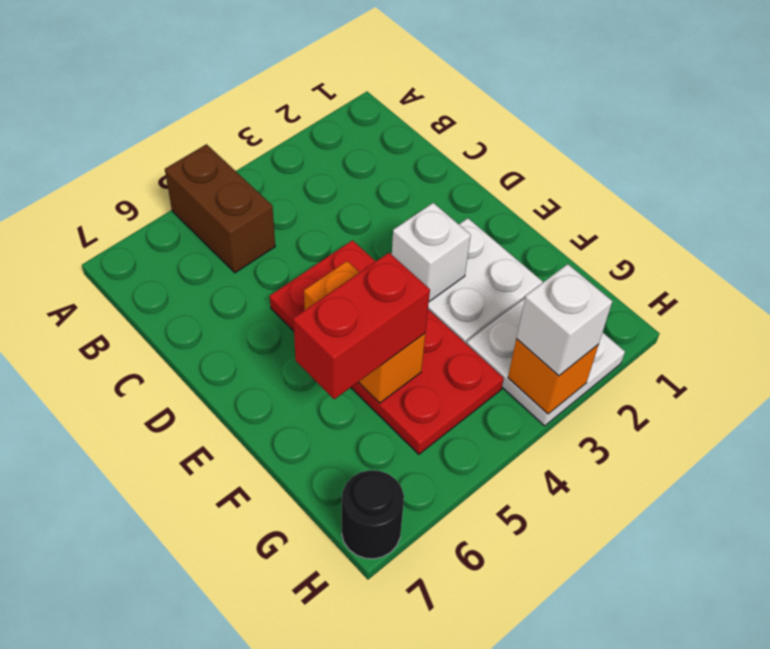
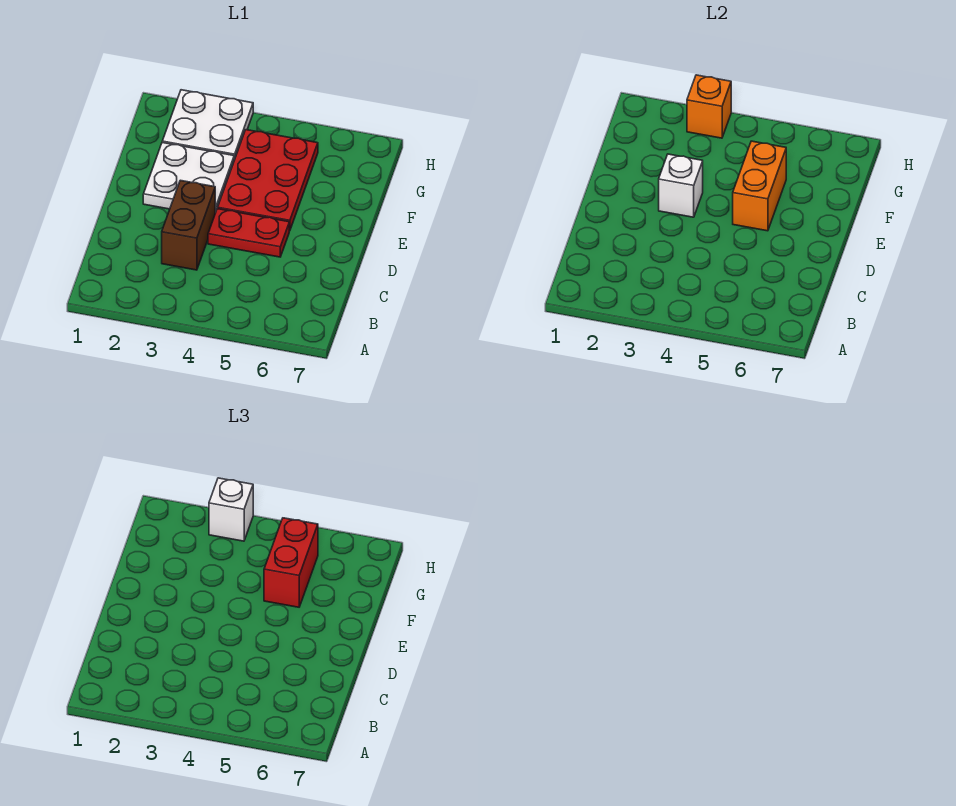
brown brick A5:B5 level 1 -> brown brick C3:D3 level 1
red brick F5:F6 level 3 -> red brick F5:G5 level 3
black round brick H7 level 1 -> none

